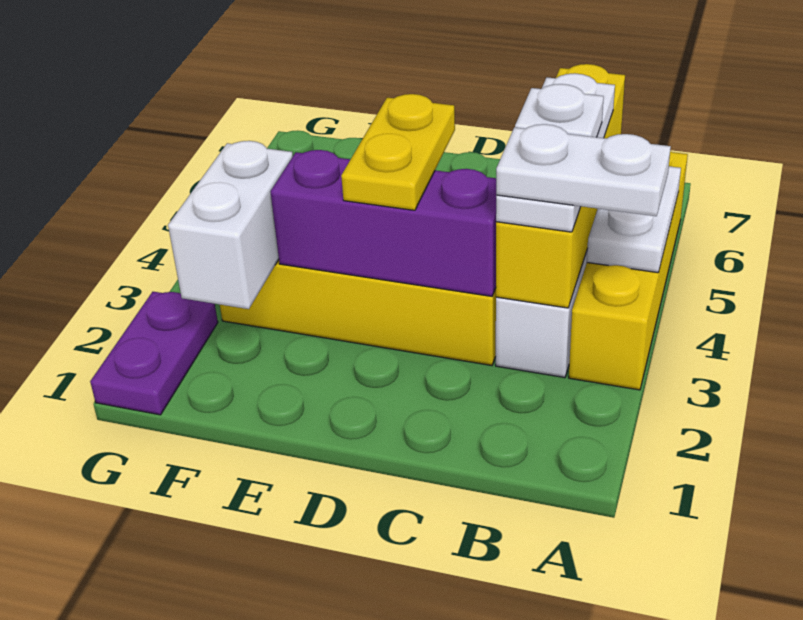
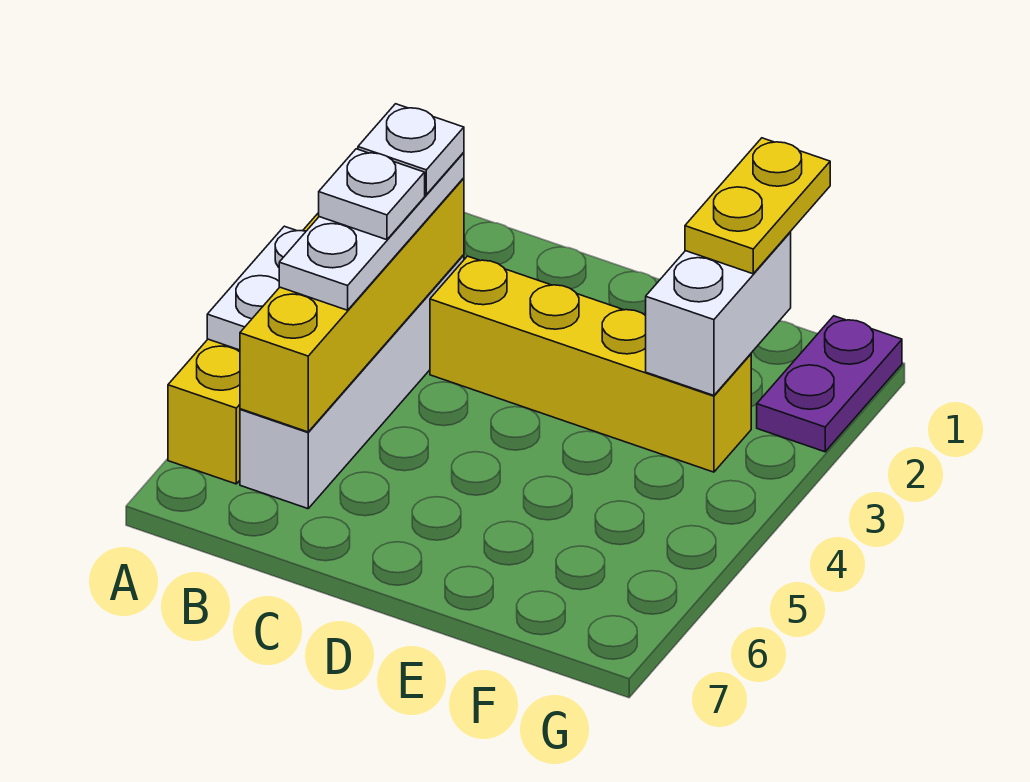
white plate A3:B3 level 4 -> white plate B3 level 4
purple brick C3:E3 level 2 -> none
yellow plate D3:D4 level 3 -> yellow plate F1:F2 level 3

